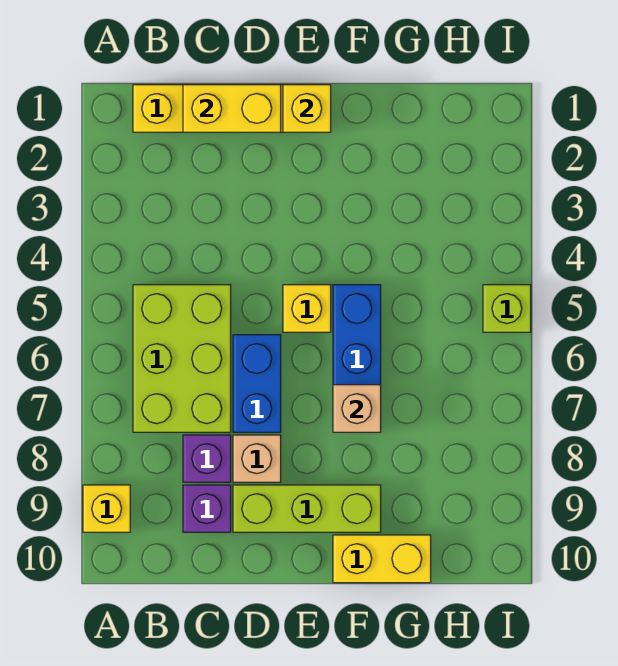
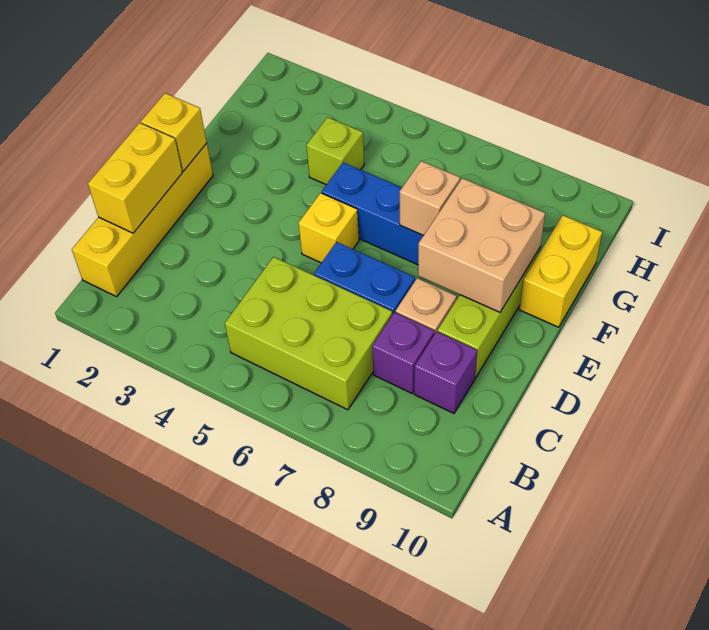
yellow brick A9 level 1 -> none
none -> tan brick E8:F9 level 2
lime brick I5 level 1 -> lime brick G4 level 1

